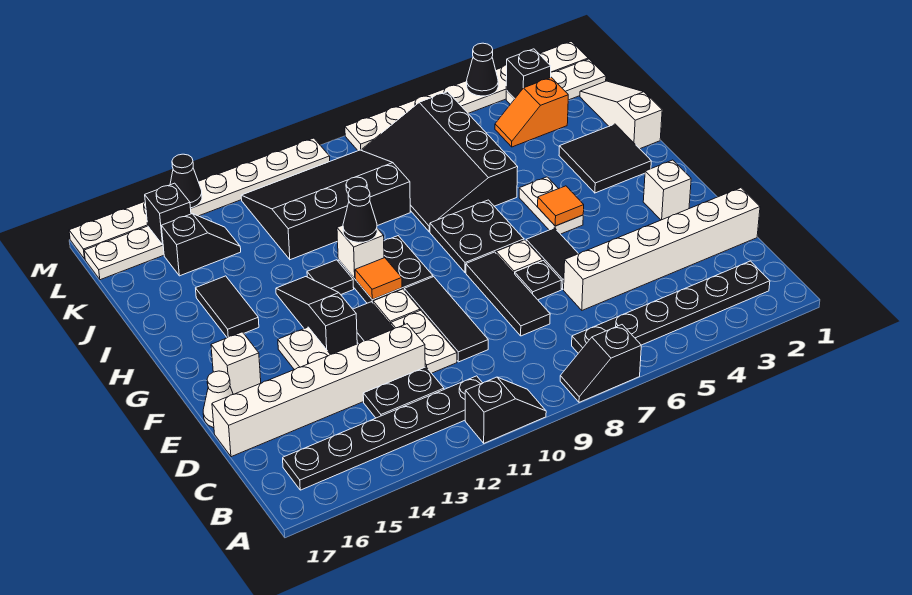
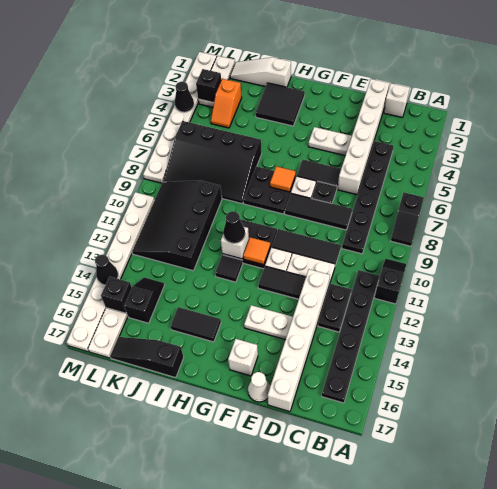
black plate B2:B7 level 1 -> black plate C4:C9 level 1
white brick F2 level 1 -> white brick C1 level 1
black slope F13:H13 level 1 top F -> black slope I17:K17 level 1 top I
white plate G5:H5 level 1 -> white plate E4:F4 level 1
orange tile G5 level 2 -> orange tile G7 level 2

